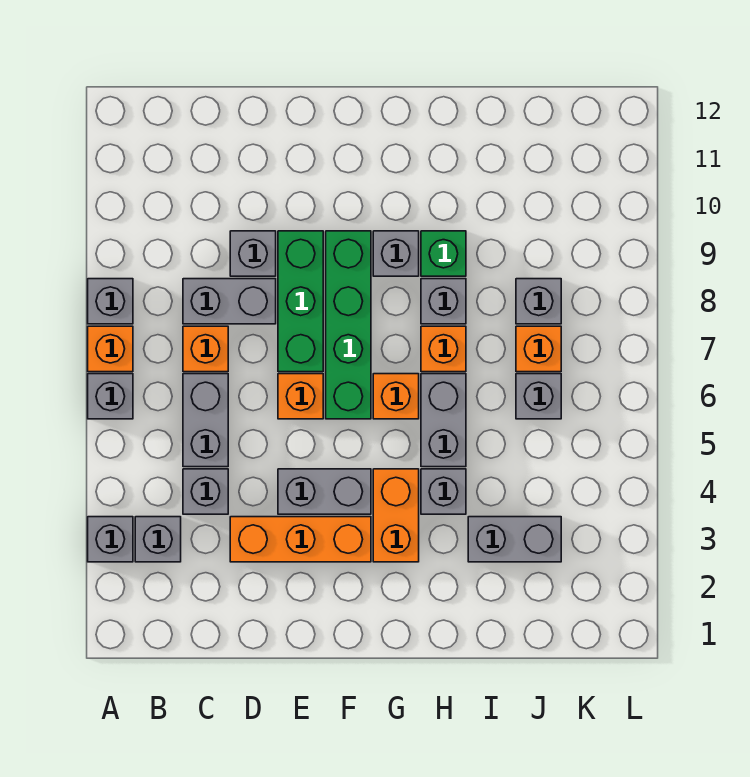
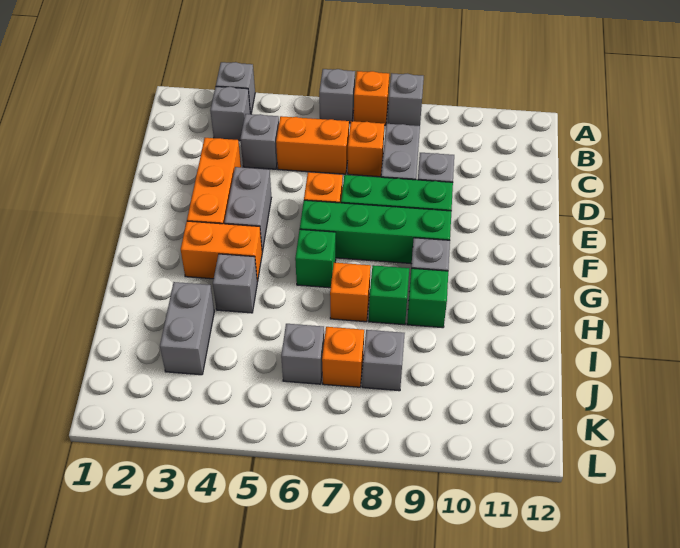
grey brick C5:C6 level 1 -> orange brick C5:C6 level 1
orange brick G6 level 1 -> green brick G6 level 1
grey brick H5:H6 level 1 -> none
grey brick H8 level 1 -> green brick H8 level 1

